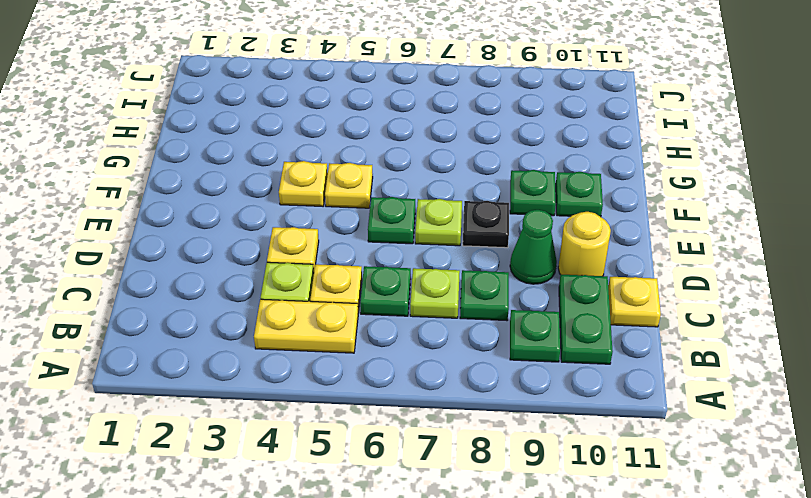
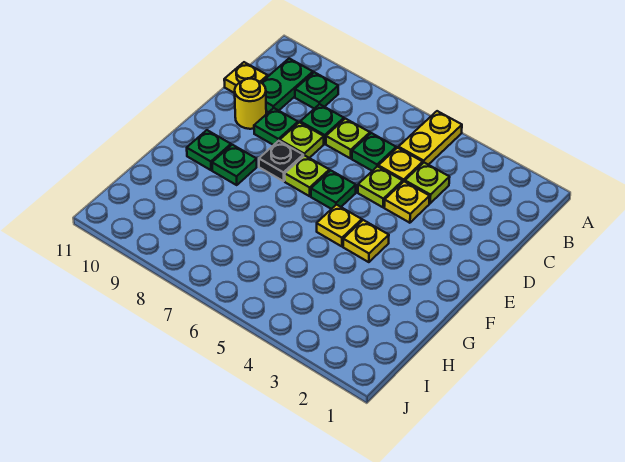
yellow plate B4:B5 level 1 -> yellow plate A5:B5 level 1
none -> lime plate D5 level 1
none -> lime plate D8 level 1
green cone D9 level 1 -> green plate D9 level 1

